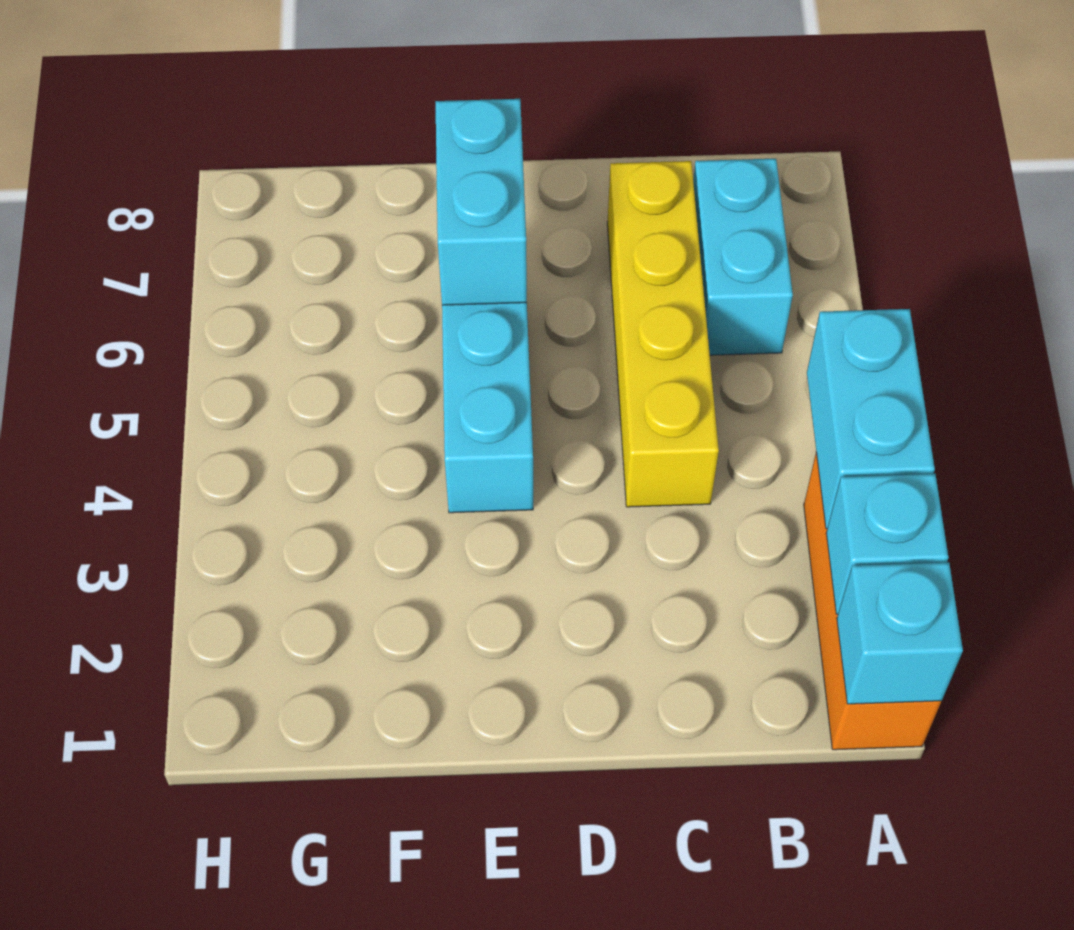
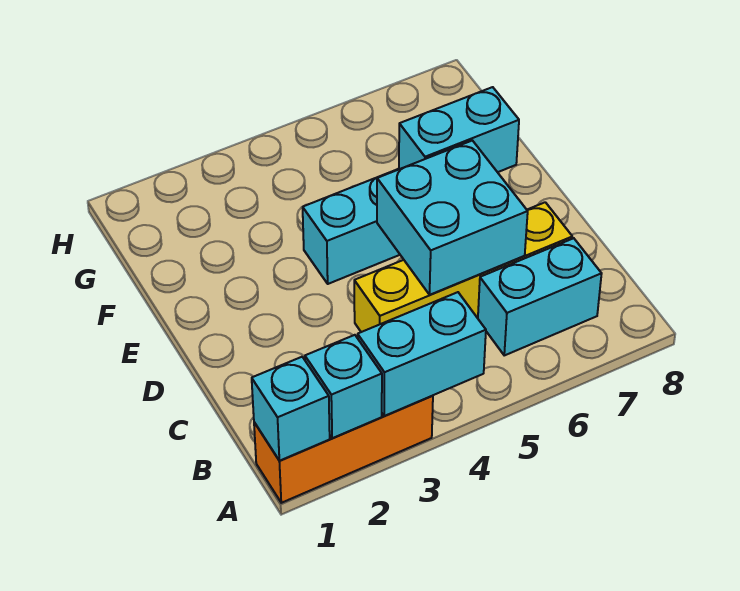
none -> cyan brick C5:D6 level 2

